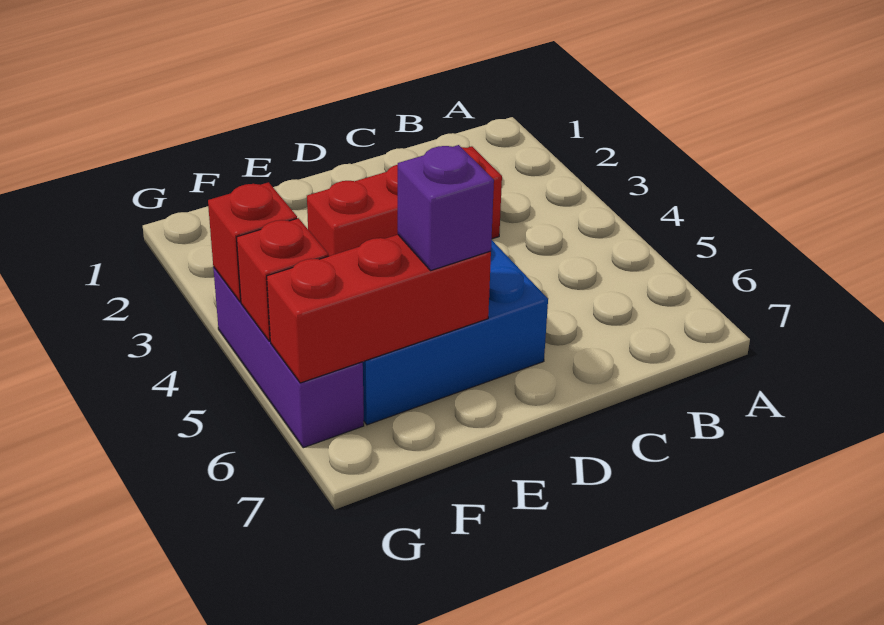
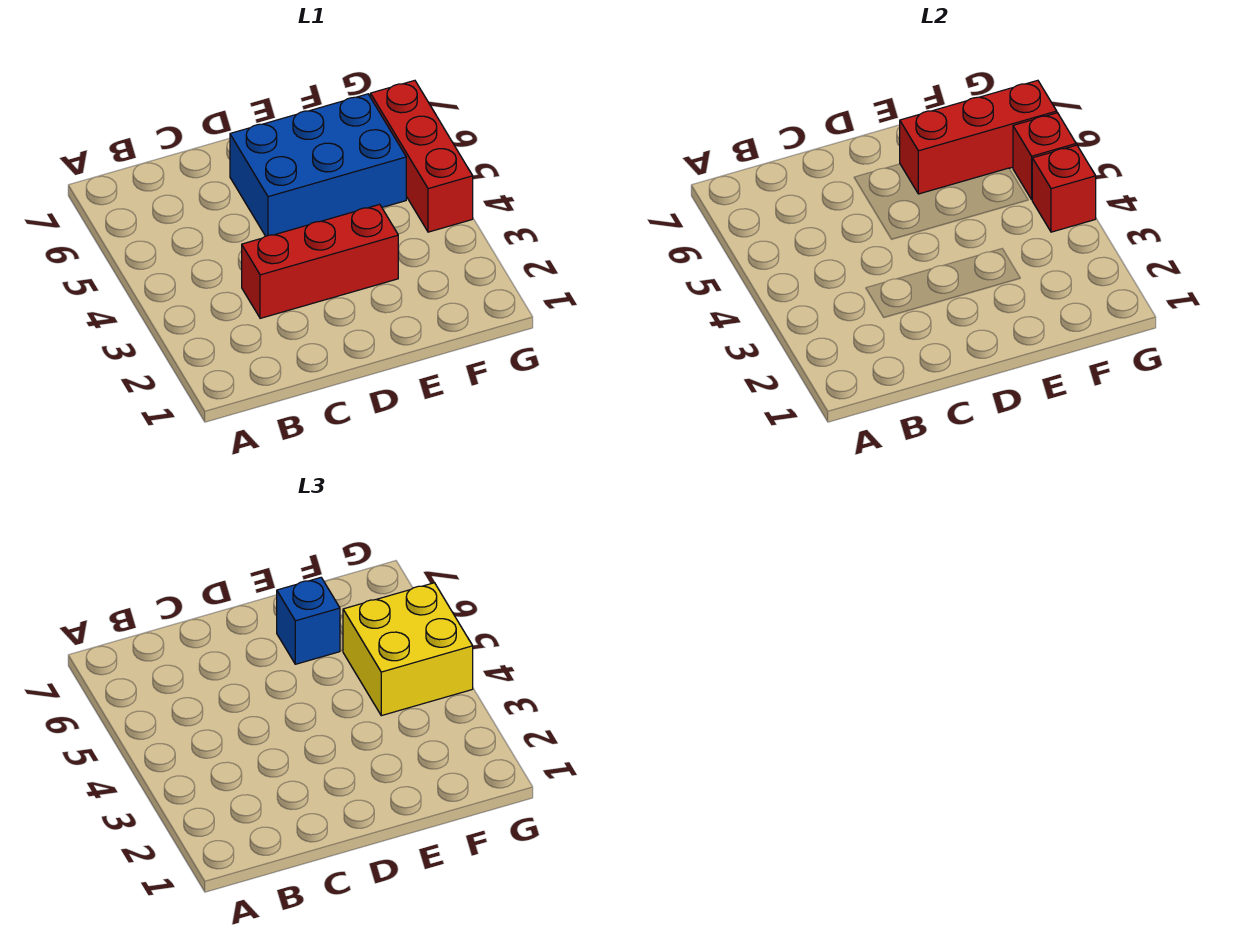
purple brick E6 level 3 -> blue brick E6 level 3
none -> yellow brick F4:G5 level 3
purple brick G4:G6 level 1 -> red brick G4:G6 level 1

